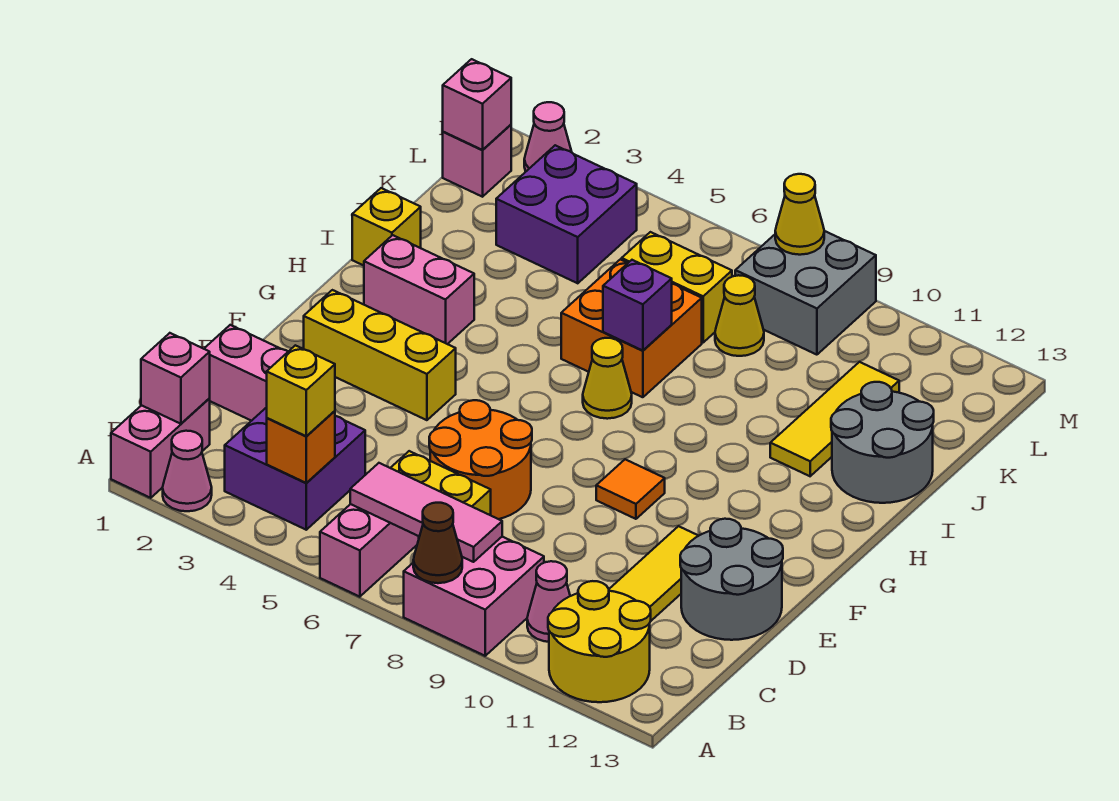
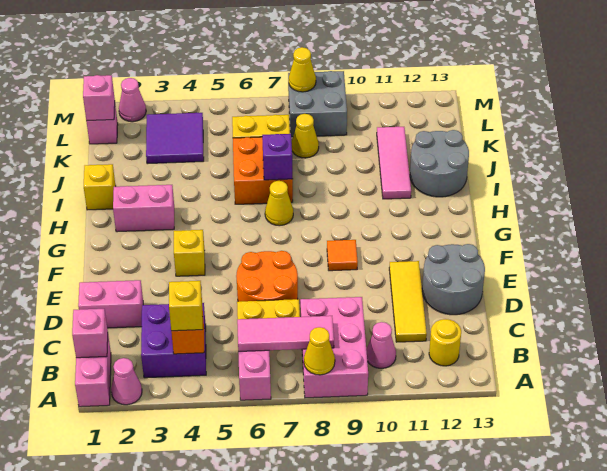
pink brick A8:B9 level 1 -> pink brick A8:C9 level 1
brown cone A8 level 2 -> yellow cone A8 level 2
yellow round brick A11:B12 level 1 -> yellow round brick B12 level 1
yellow brick F2:F4 level 1 -> yellow brick F4 level 1
yellow tile I11:K11 level 1 -> pink tile I11:K11 level 1
purple brick K3:L4 level 1 -> purple tile K3:L4 level 1

